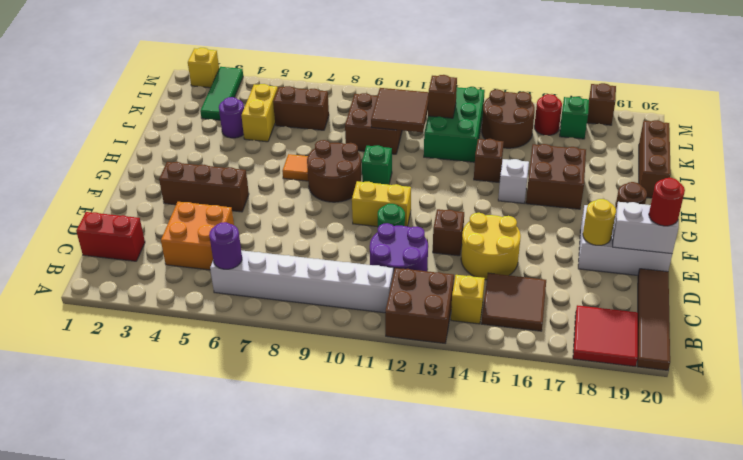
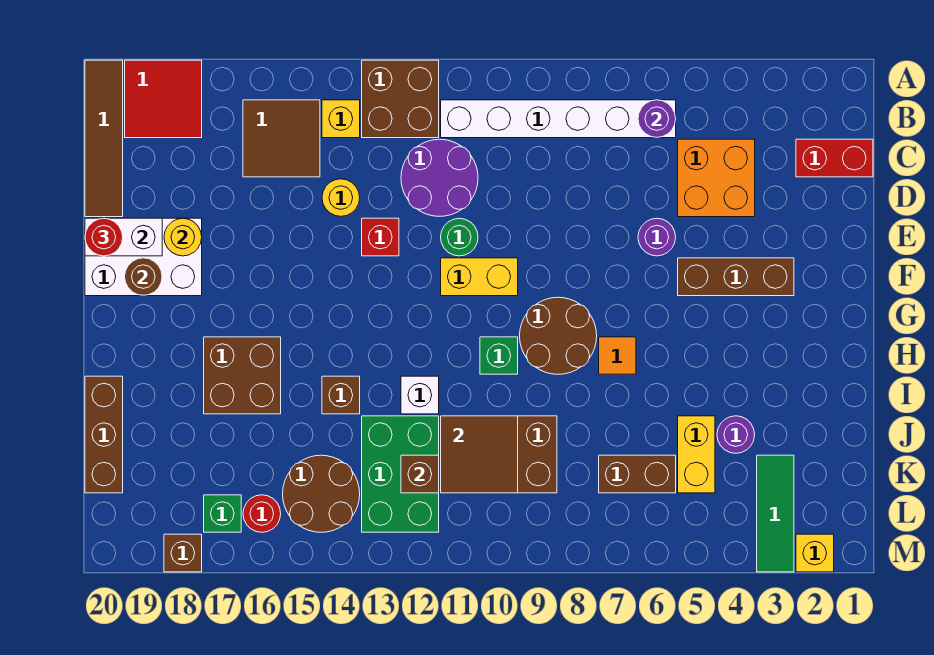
yellow round brick D14:E15 level 1 -> yellow round brick D14 level 1
none -> purple round brick E6 level 1
brown brick E13 level 1 -> red brick E13 level 1
white brick H15 level 1 -> white brick I12 level 1

